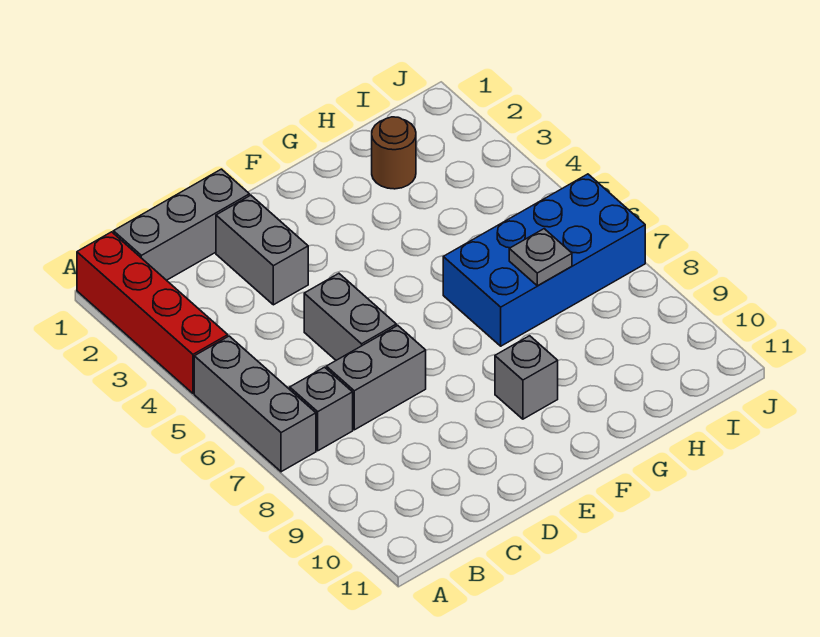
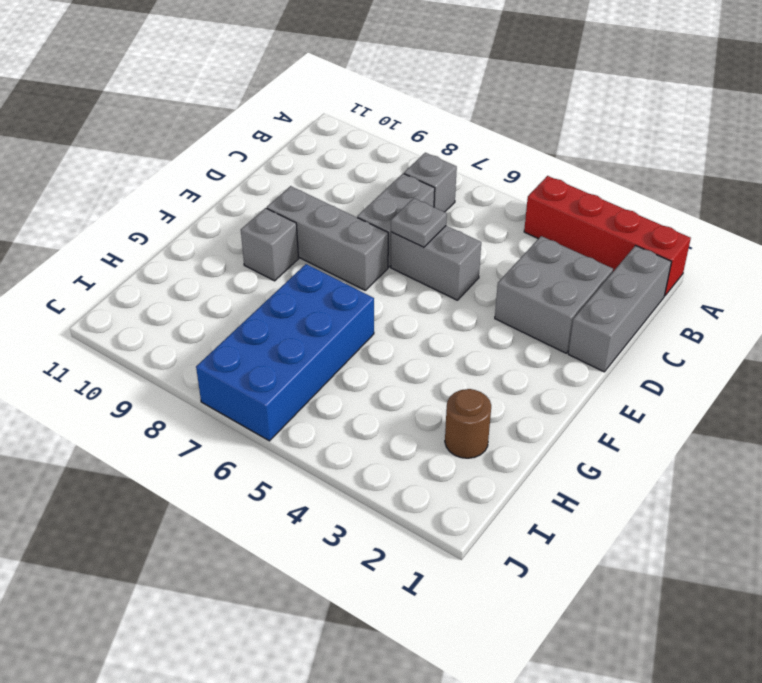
grey brick A5:A7 level 1 -> grey brick E7:E9 level 1
grey brick D2:D3 level 1 -> grey brick C2:D3 level 1
grey plate H7 level 2 -> grey plate D6 level 2

